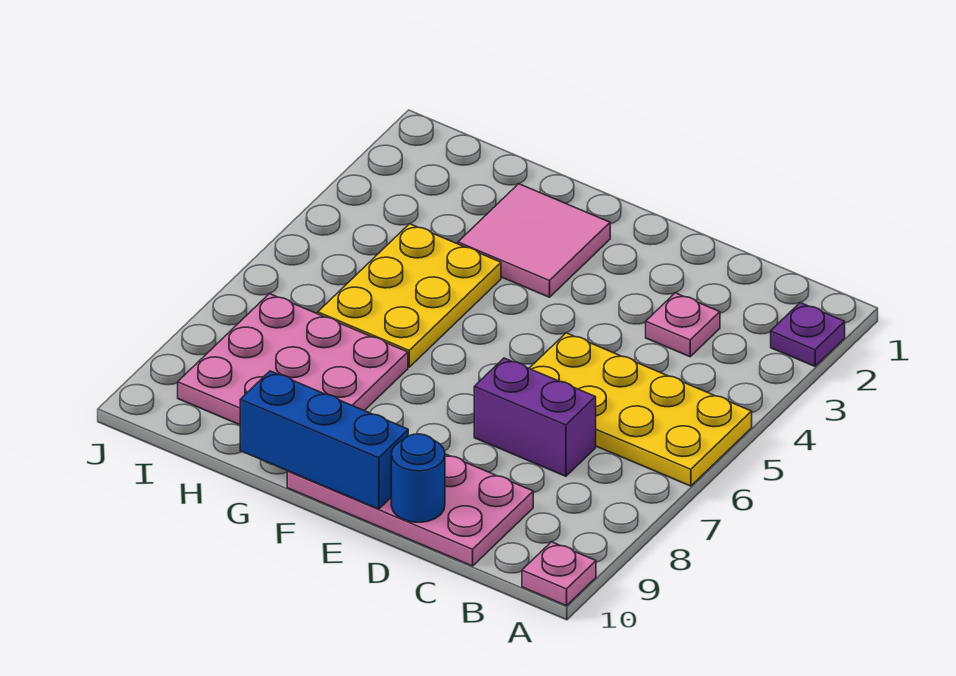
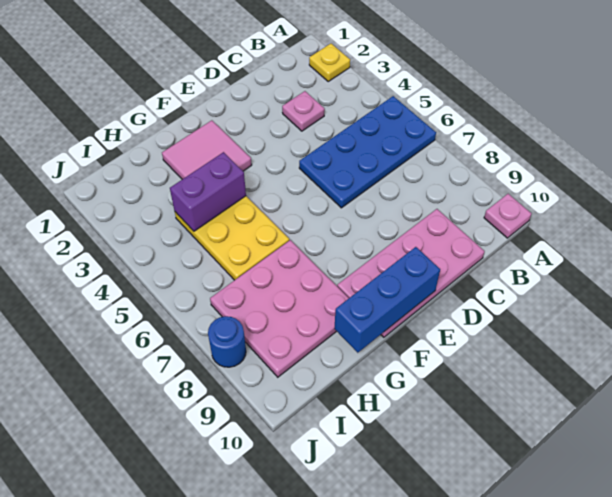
purple plate A2 level 1 -> yellow plate A2 level 1
yellow plate A5:D6 level 1 -> blue plate A5:D6 level 1
purple brick C7:D7 level 1 -> purple brick G4:H4 level 2
blue round brick D10 level 2 -> blue round brick J8 level 1

